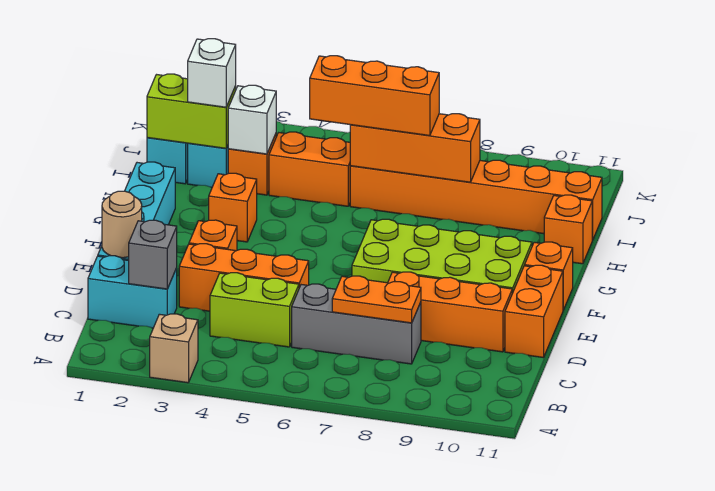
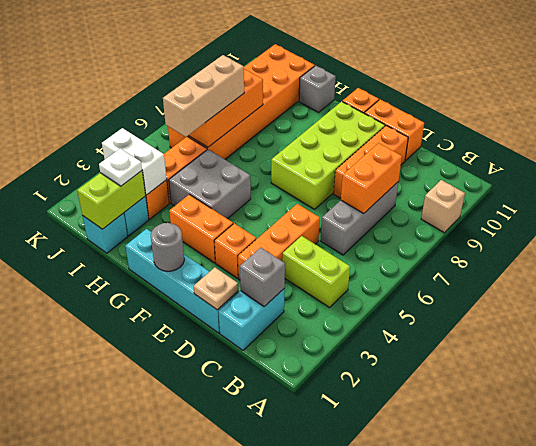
tan brick A3 level 1 -> tan brick A9 level 1
lime brick C4:C5 level 1 -> lime brick B4:C4 level 1
orange plate C7:C8 level 2 -> orange brick C7:C8 level 2
tan round brick D1 level 2 -> tan plate D1 level 2
none -> grey round brick F1 level 2
orange brick G3 level 1 -> orange brick F3:G3 level 1
none -> grey brick G4:H5 level 1
orange brick H11 level 1 -> grey brick H11 level 1
white brick I2 level 3 -> white plate I2 level 3
white brick I3 level 2 -> white brick I3:J3 level 2
orange brick I5:I7 level 3 -> tan brick I5:I7 level 3
orange brick I6:I11 level 1 -> orange brick I6:J11 level 1

